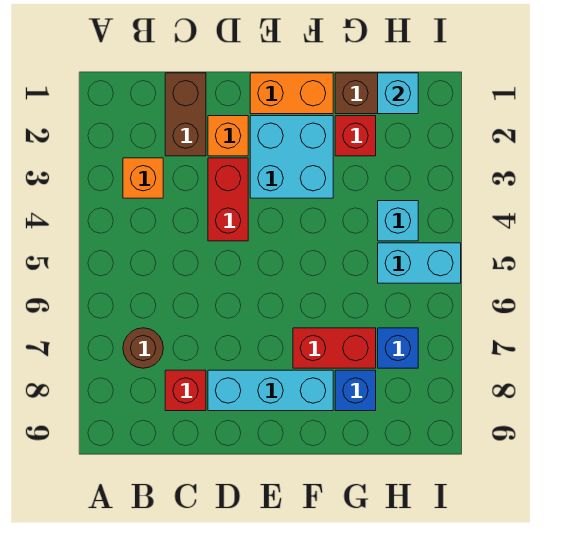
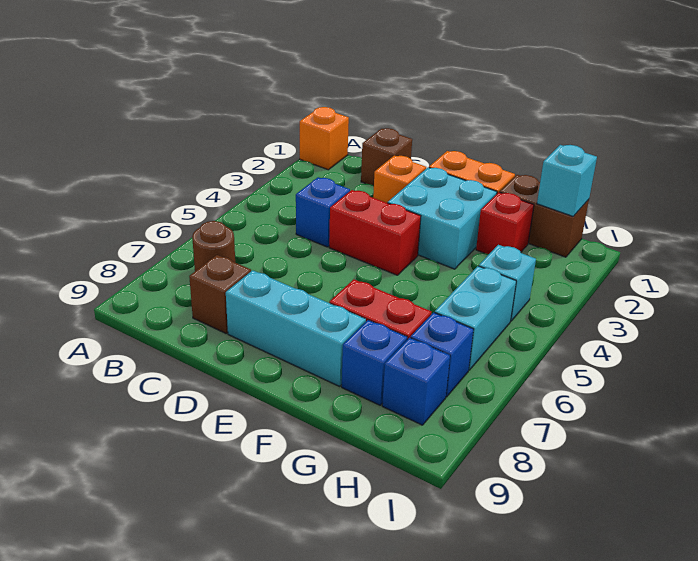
orange brick B3 level 1 -> orange brick A1 level 1
brown brick C1:C2 level 1 -> brown brick C1 level 1
none -> blue brick C4 level 1
red brick C8 level 1 -> brown brick C8 level 1
red brick D3:D4 level 1 -> red brick D4:E4 level 1
cyan brick H5:I5 level 1 -> cyan brick H5:H6 level 1
none -> blue brick H8 level 1

